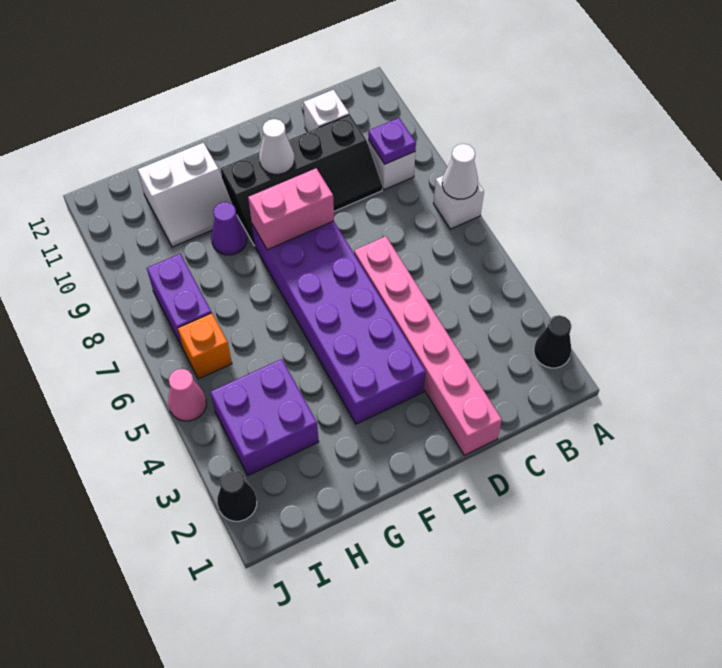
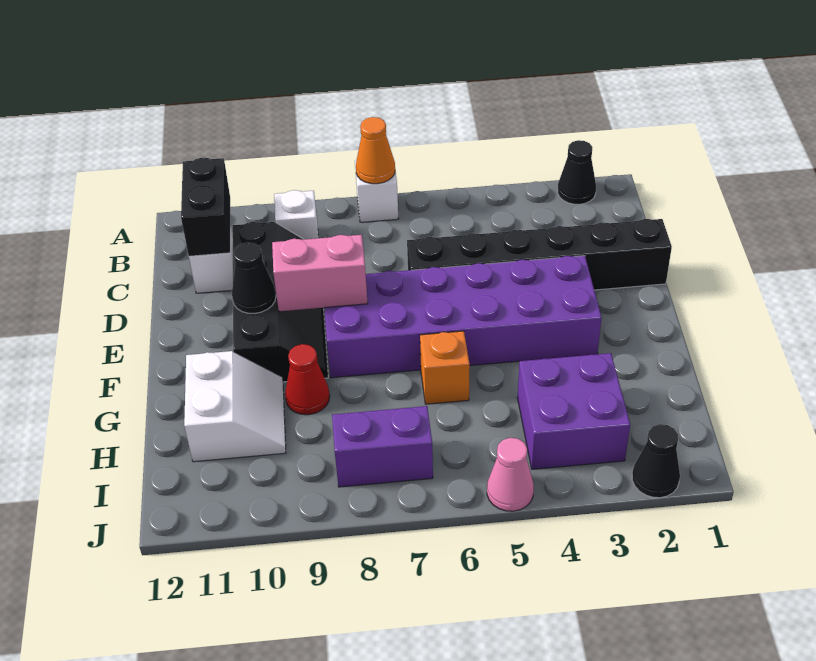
white cone A7 level 2 -> orange cone A7 level 2
purple plate B9 level 2 -> none
none -> black brick B11:C11 level 2
pink brick D1:D6 level 1 -> black brick D1:D6 level 1
pink brick E8:F8 level 2 -> pink brick E8:E9 level 2
white cone E10 level 2 -> black cone E10 level 2
purple cone G9 level 1 -> red cone G9 level 1
orange brick I6 level 1 -> orange brick G6 level 1

